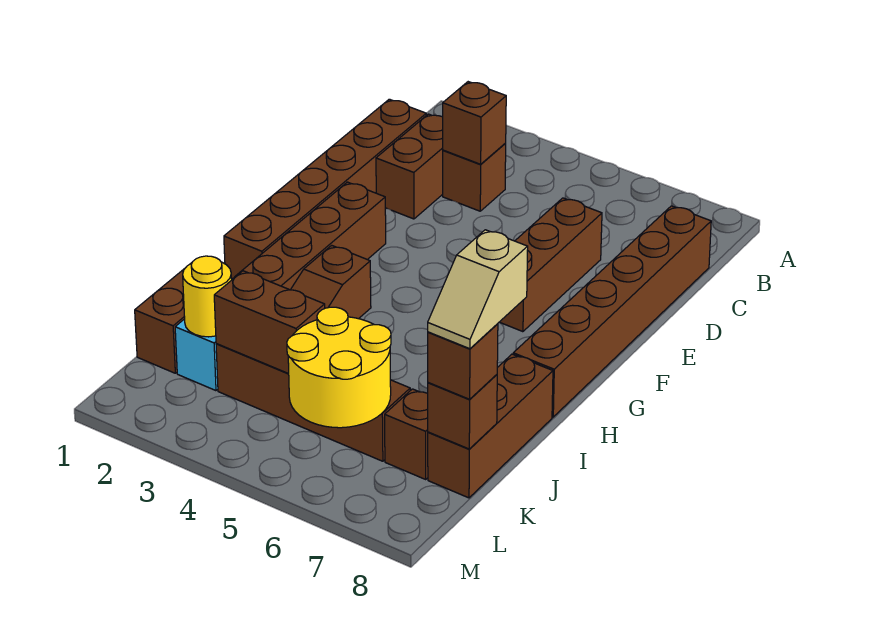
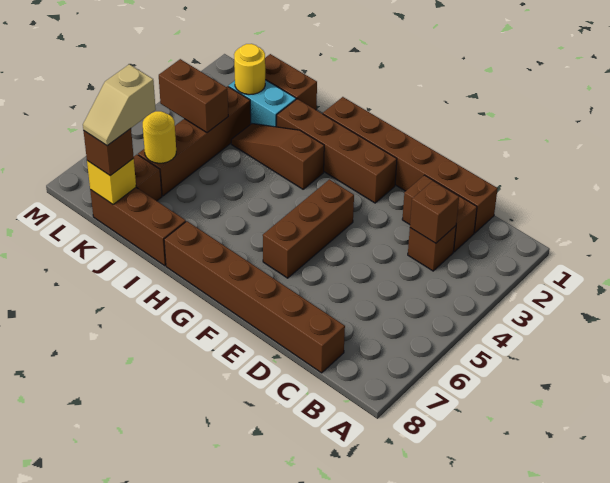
brown brick D6:F6 level 1 -> brown brick F4:F6 level 1
tan slope J8:K8 level 4 top J -> tan slope K7:K8 level 4 top 7
brown brick K3:K4 level 2 -> brown brick K4:L4 level 2
yellow round brick K5:L6 level 2 -> yellow round brick K6 level 2
brown brick K8 level 2 -> yellow brick K8 level 2

